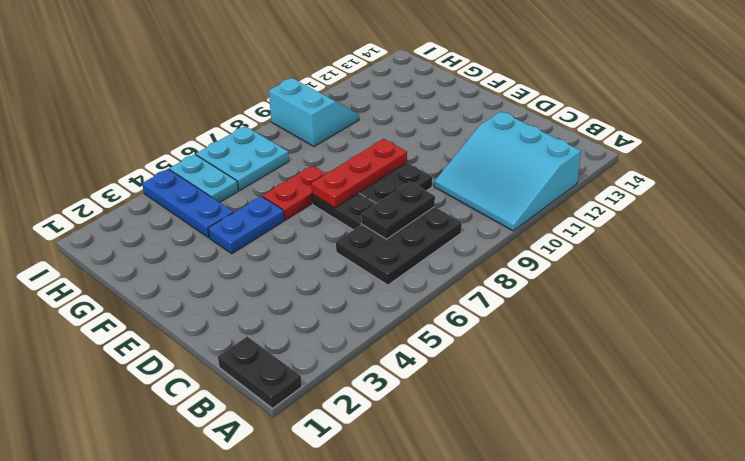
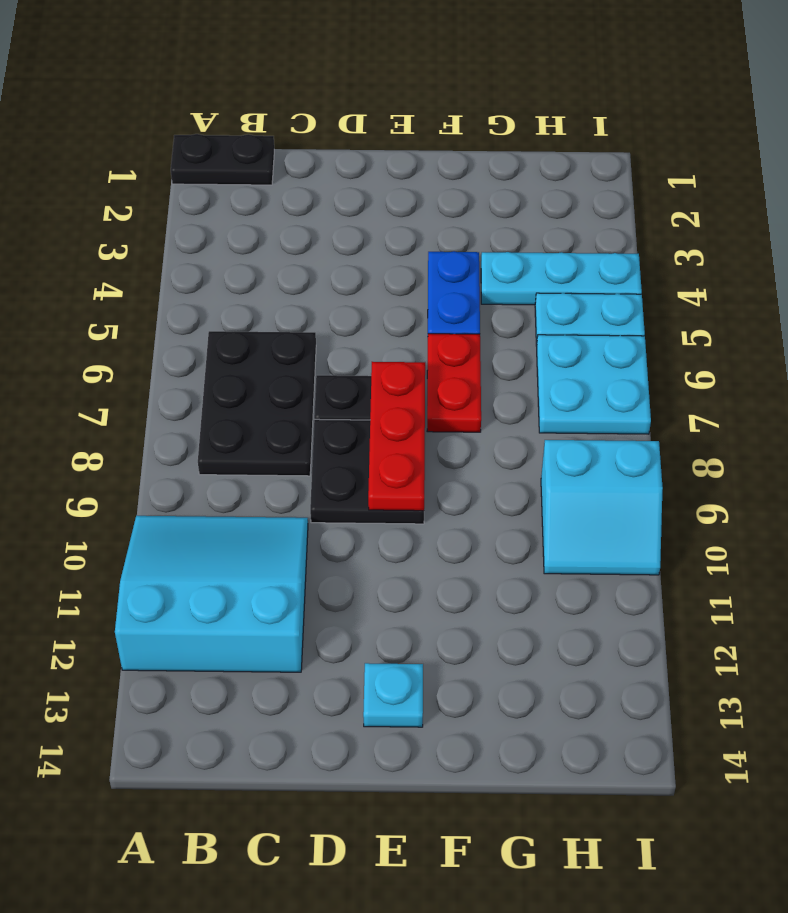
black plate C7:C8 level 2 -> none
none -> cyan plate E13 level 1
blue plate G4:I4 level 1 -> cyan plate G4:I4 level 1

